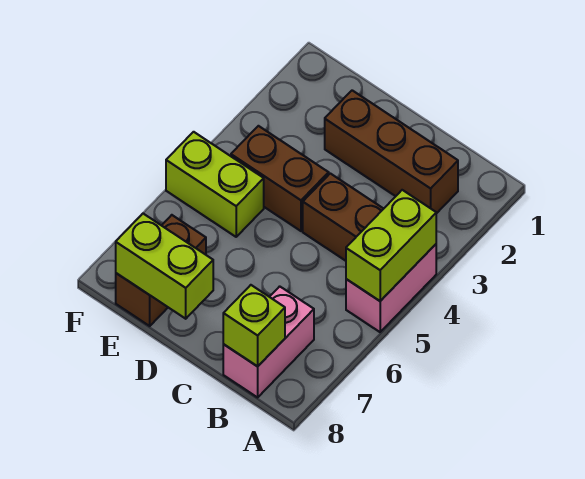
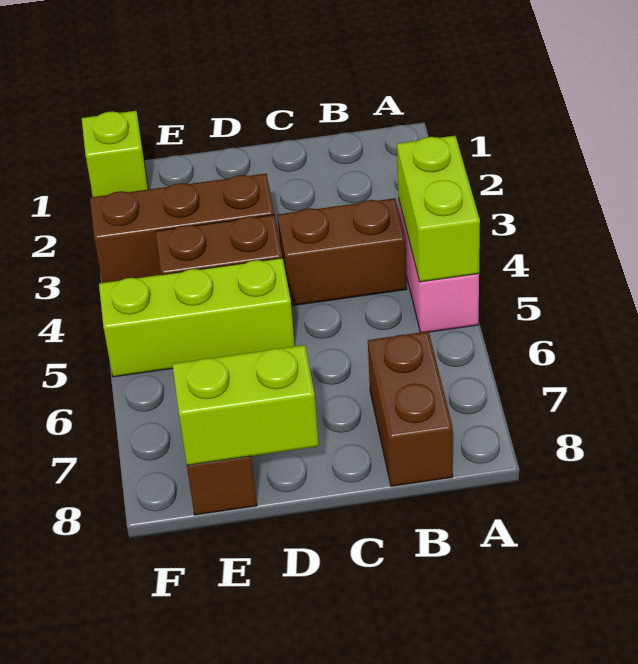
brown brick B2:D2 level 1 -> brown brick D3:F3 level 1
pink brick B7:B8 level 1 -> brown brick B7:B8 level 1
lime brick B8 level 2 -> lime brick F1 level 1
lime brick E5:F5 level 1 -> lime brick D5:F5 level 1

